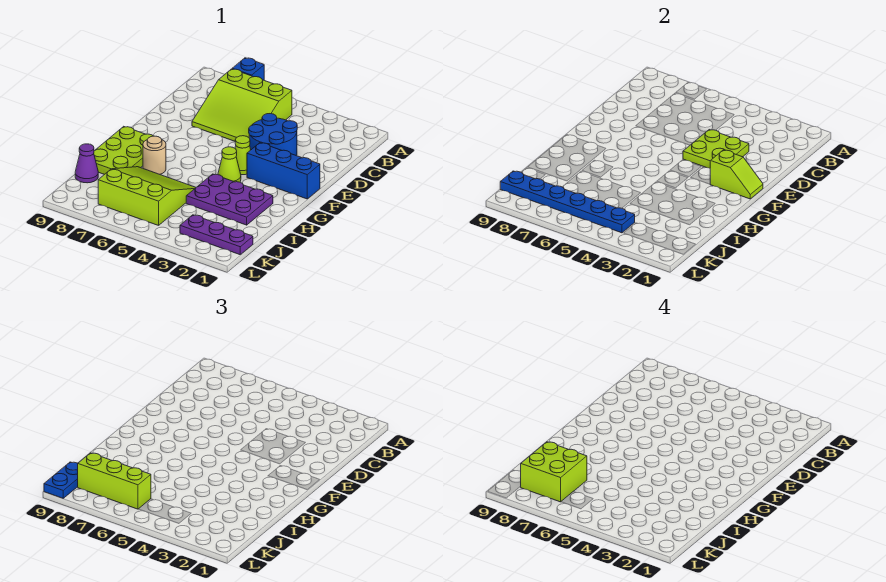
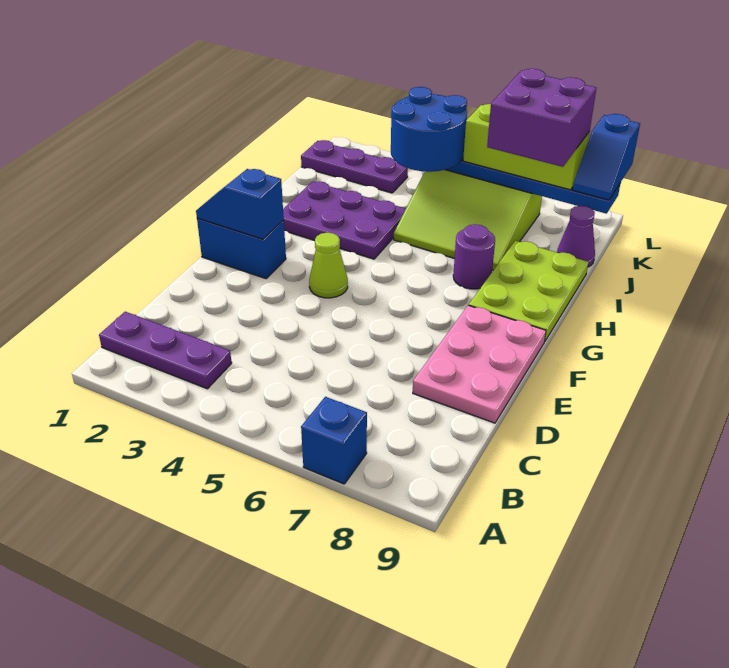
none -> purple plate B1:B3 level 1
lime slope B5:D7 level 1 top B -> none
blue round brick D3:E4 level 1 -> blue round brick J4:K5 level 3
lime plate D3:E4 level 2 -> none
none -> pink plate D8:F9 level 1
blue brick F1:F3 level 1 -> blue brick F1:F2 level 1
lime slope F1:F2 level 2 top 2 -> blue slope F1:F2 level 2 top 2
lime cone G4 level 1 -> none
tan round brick H7 level 1 -> purple round brick H7 level 1
lime brick J7:K8 level 4 -> purple brick J7:K8 level 4
blue plate K9:L9 level 3 -> blue slope K9:L9 level 3 top L

